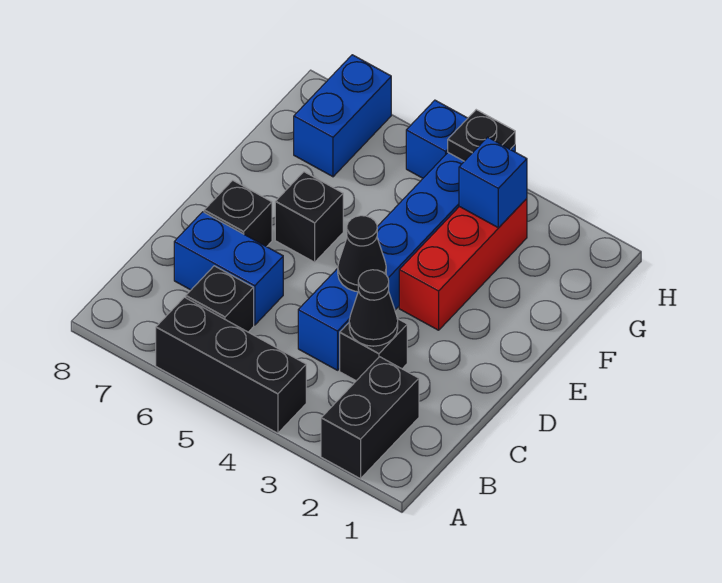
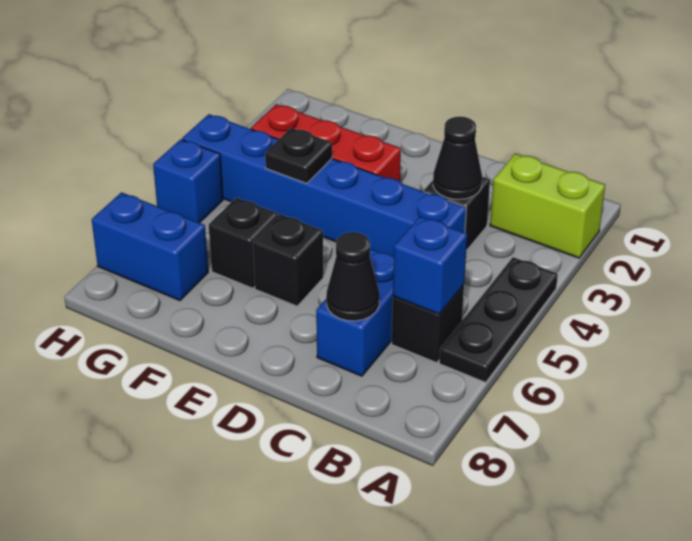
black brick A2:B2 level 1 -> lime brick A2:B2 level 1
black brick A4:A6 level 1 -> black plate A4:A6 level 1
black cone D4 level 2 -> black cone C7 level 2
black brick D7 level 1 -> black brick F6 level 1
blue brick G3 level 2 -> blue brick B6 level 2
black plate H4 level 2 -> black plate F4 level 2

